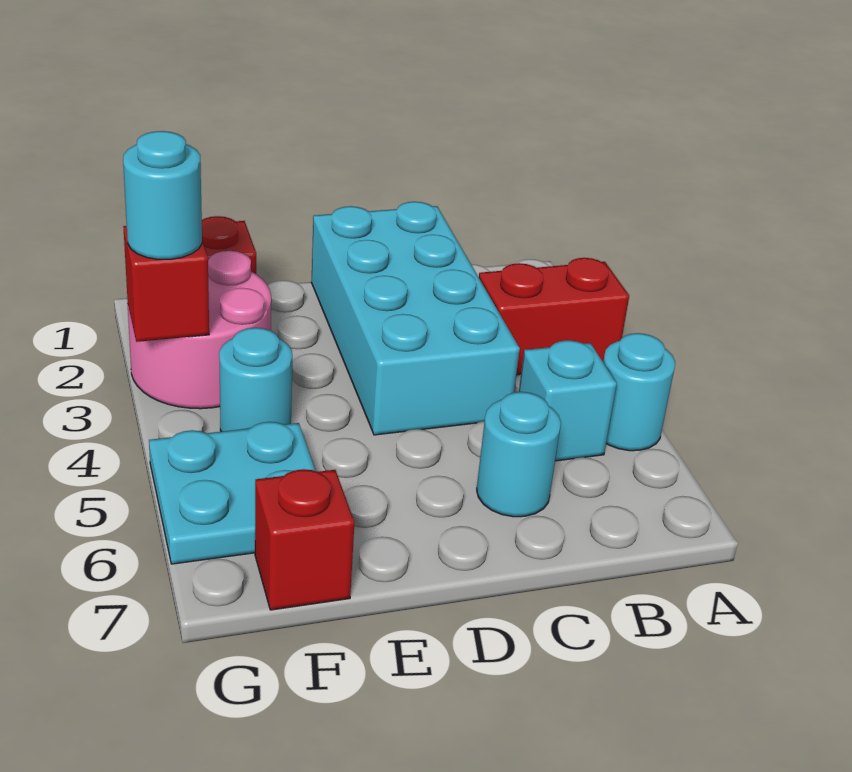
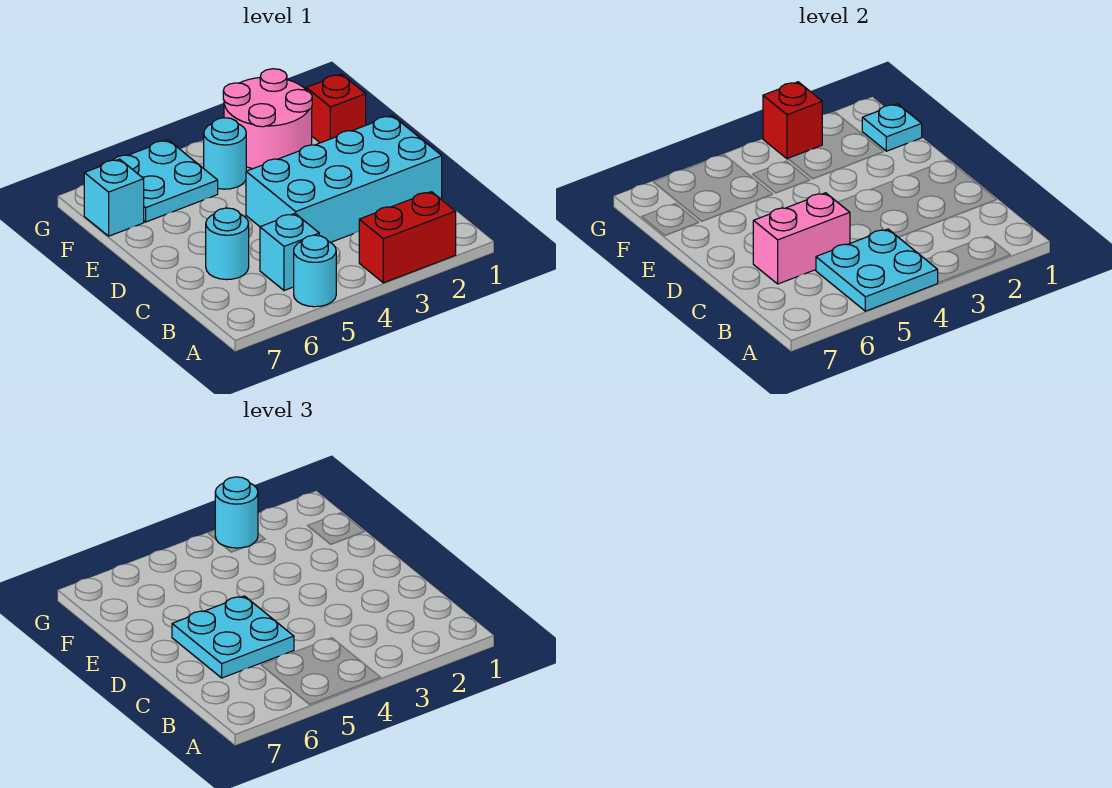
red brick A3:B3 level 1 -> red brick A2:A3 level 1
none -> cyan plate A4:B5 level 2
none -> pink brick C5:C6 level 2
none -> cyan plate C5:D6 level 3
none -> cyan plate F1 level 2
red brick F7 level 1 -> cyan brick F7 level 1

